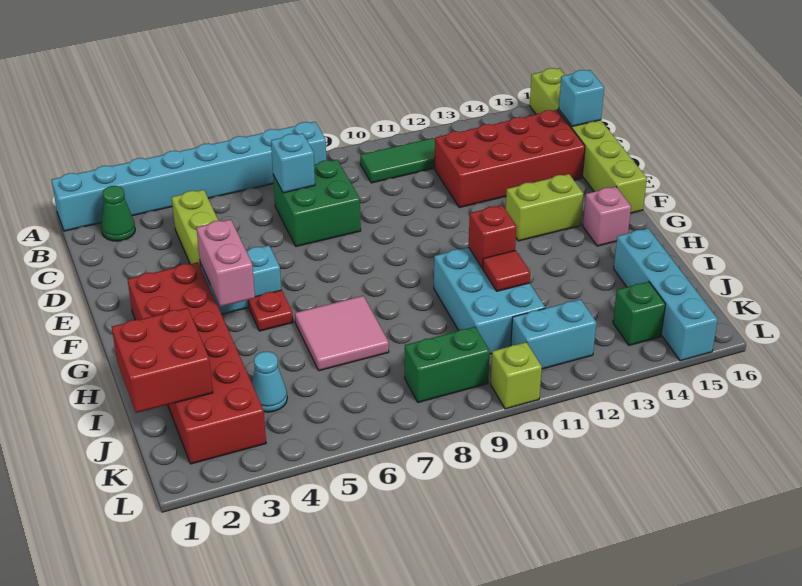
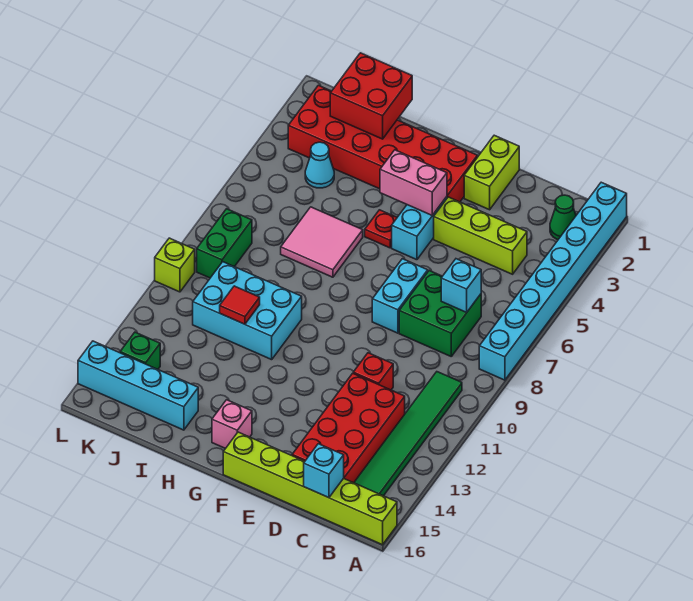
lime brick F13:F14 level 1 -> lime brick E1:E2 level 1
red brick H11 level 2 -> red brick D11 level 1
cyan brick K11:K12 level 1 -> cyan brick E7:E8 level 1

